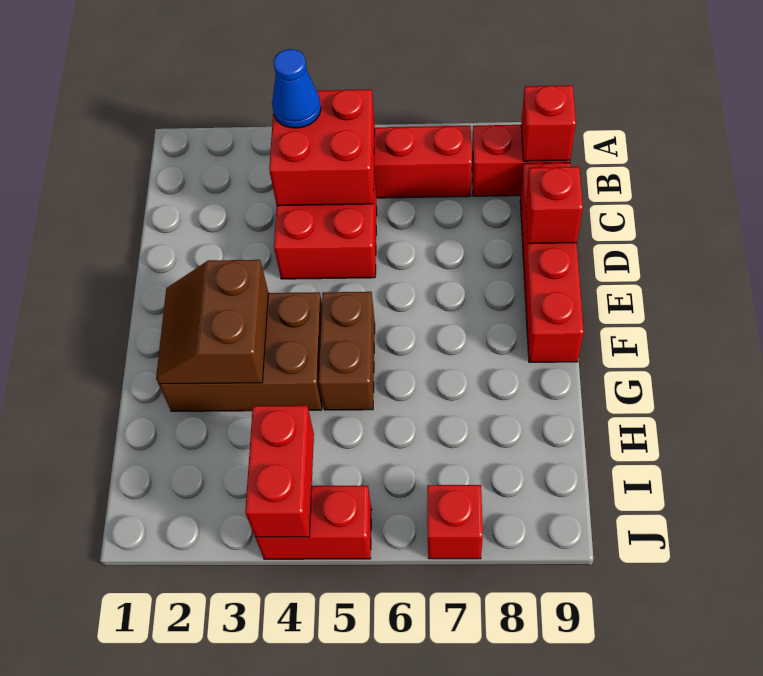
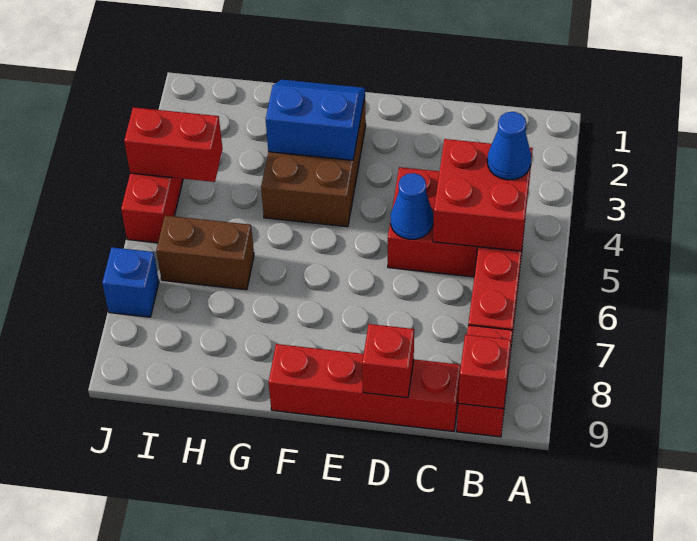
none -> blue cone D5 level 2
brown slope F2:G3 level 2 top 3 -> blue slope F2:G3 level 2 top 3
brown brick F5:G5 level 1 -> brown brick H6:I6 level 1
red brick J7 level 1 -> blue brick J7 level 1

